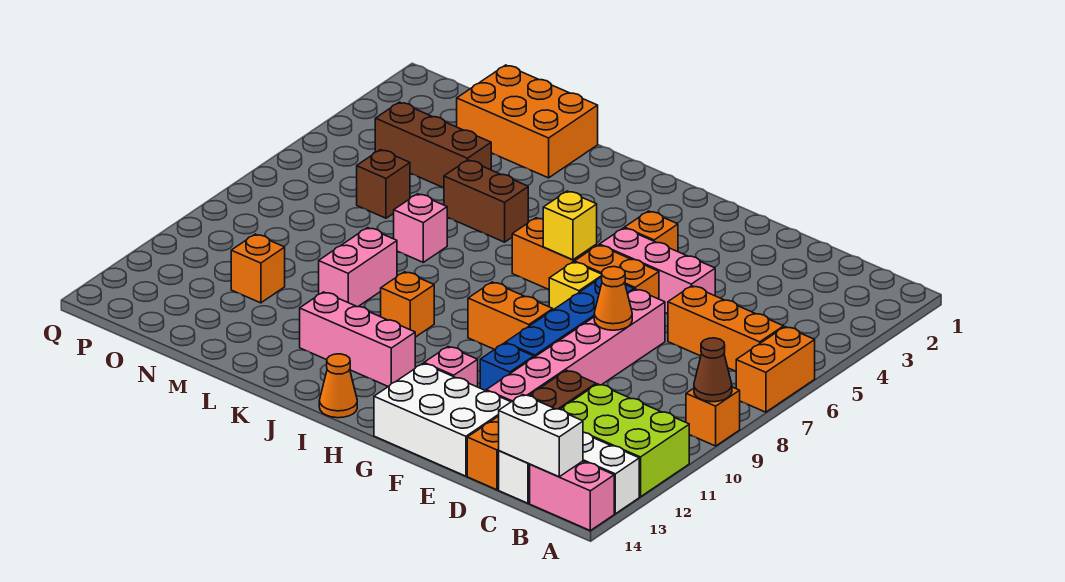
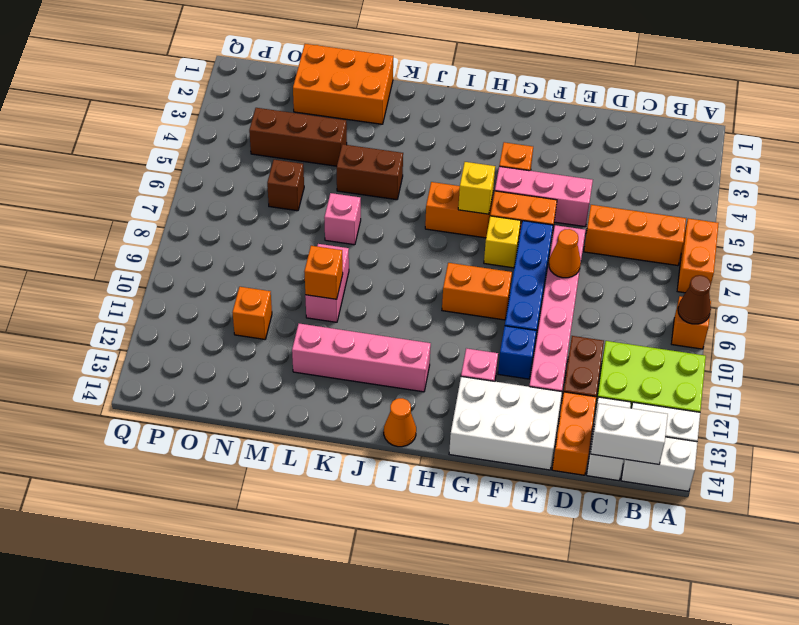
pink brick A14:B14 level 1 -> white brick A14:B14 level 1
pink brick I12:K12 level 1 -> pink brick I12:L12 level 1
orange brick J10 level 1 -> orange brick L10 level 2

